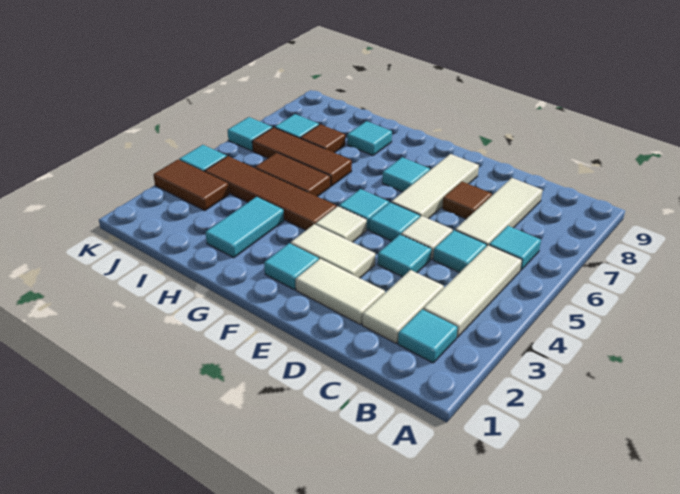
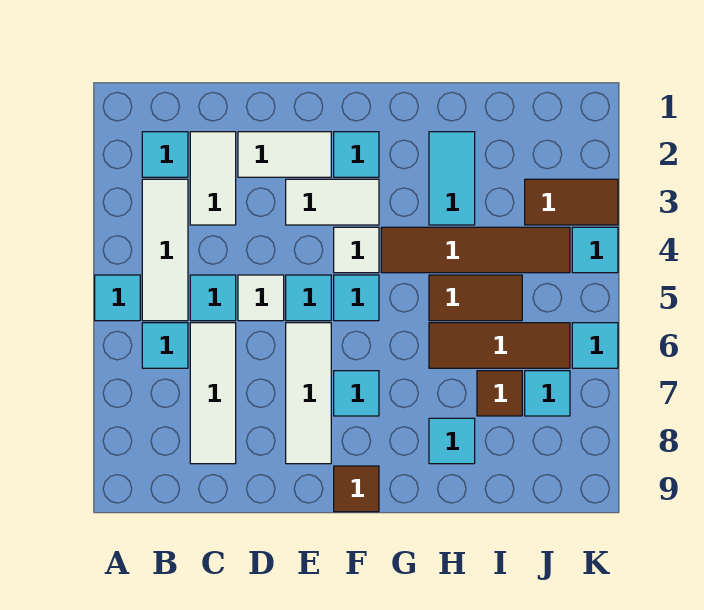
cyan tile D4 level 1 -> cyan tile A5 level 1
brown tile D7 level 1 -> brown tile F9 level 1

